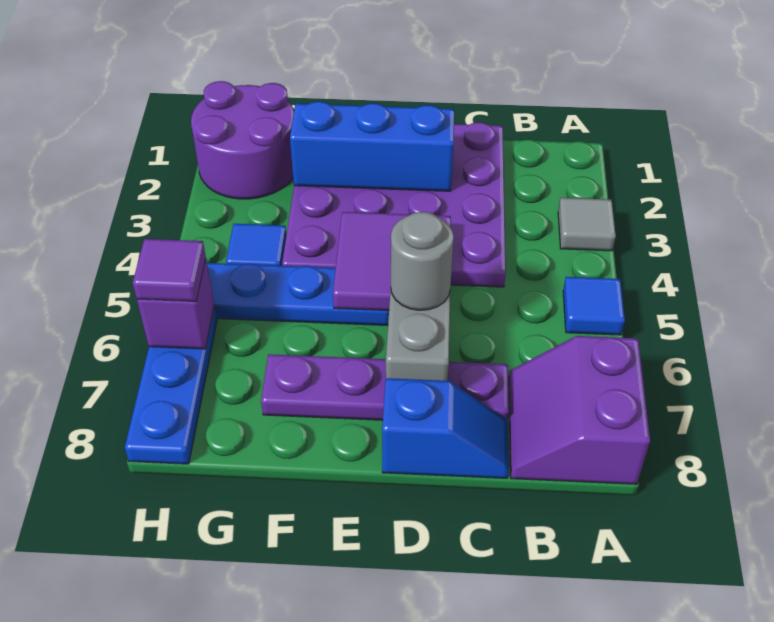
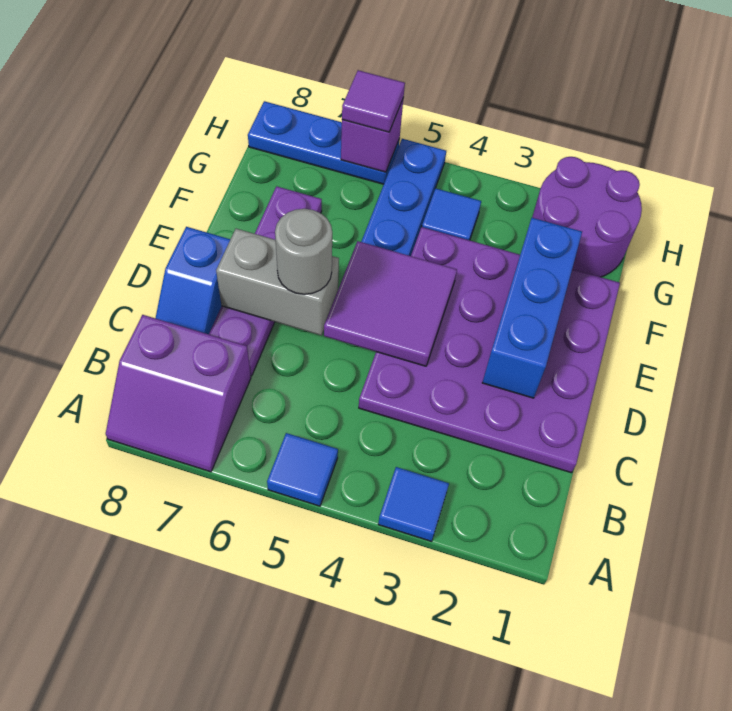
grey tile A3 level 1 -> blue tile A3 level 1
purple slope A7:B8 level 1 top A -> purple slope A7:B8 level 1 top B

